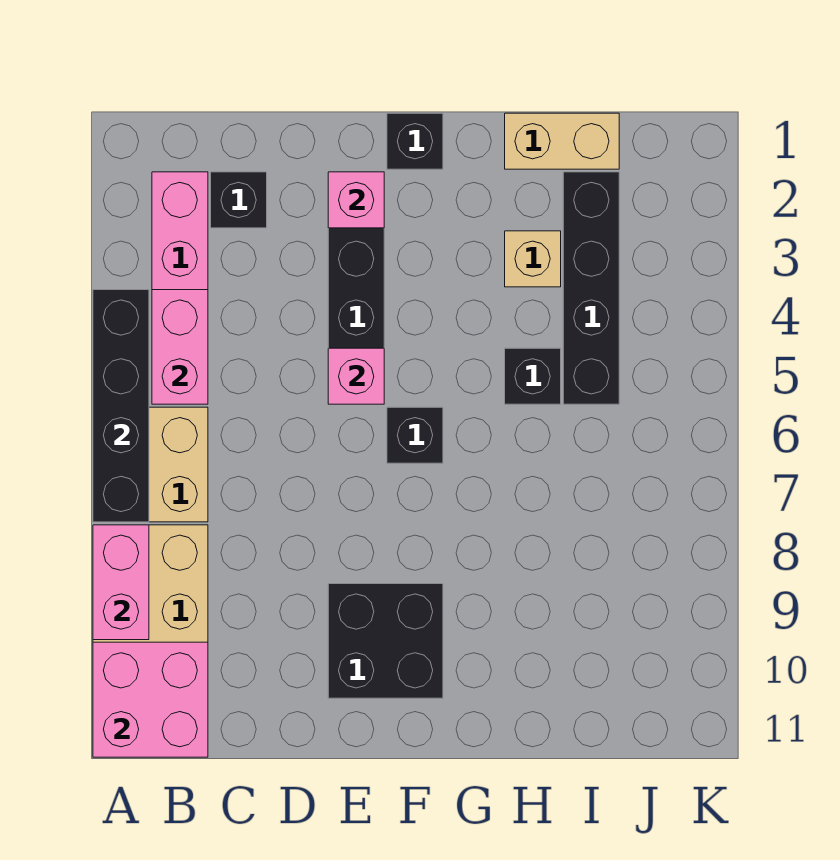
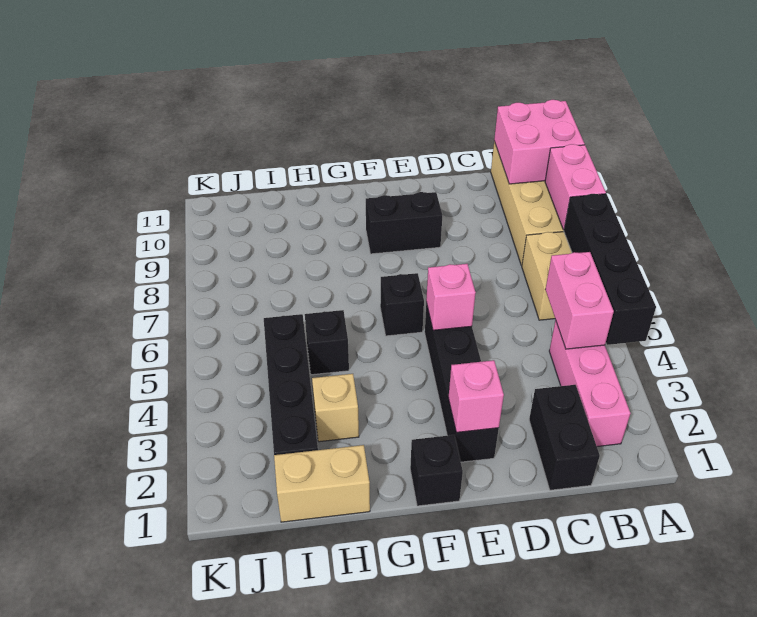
black brick C2 level 1 -> black brick C1:C2 level 1
black brick E9:F10 level 1 -> black brick E9:F9 level 1

